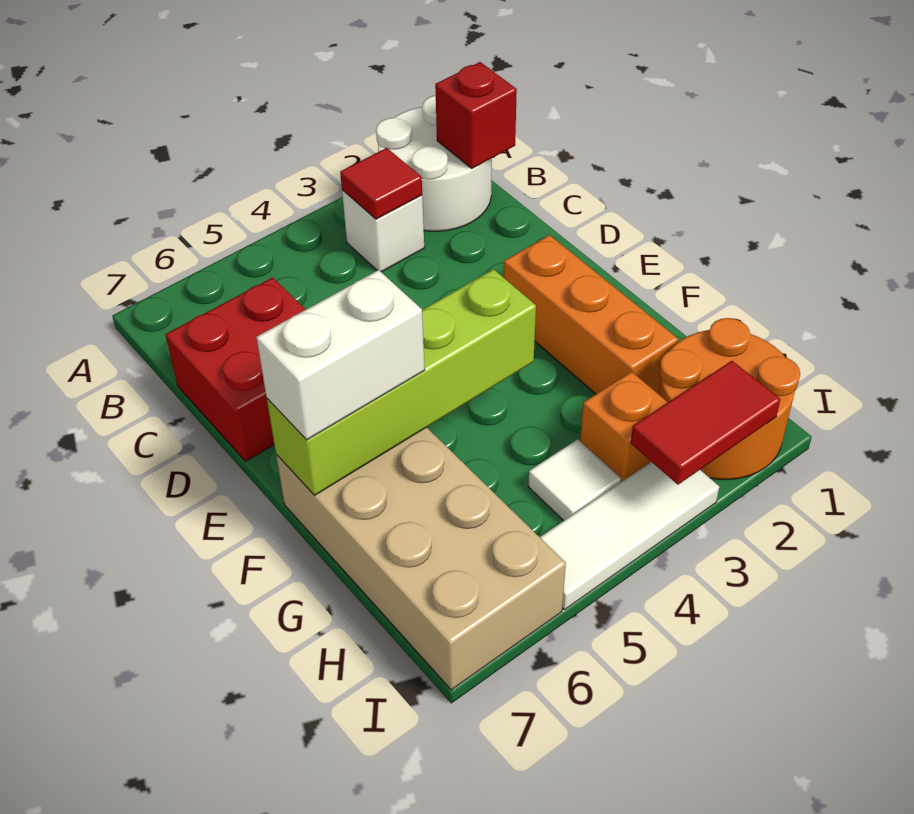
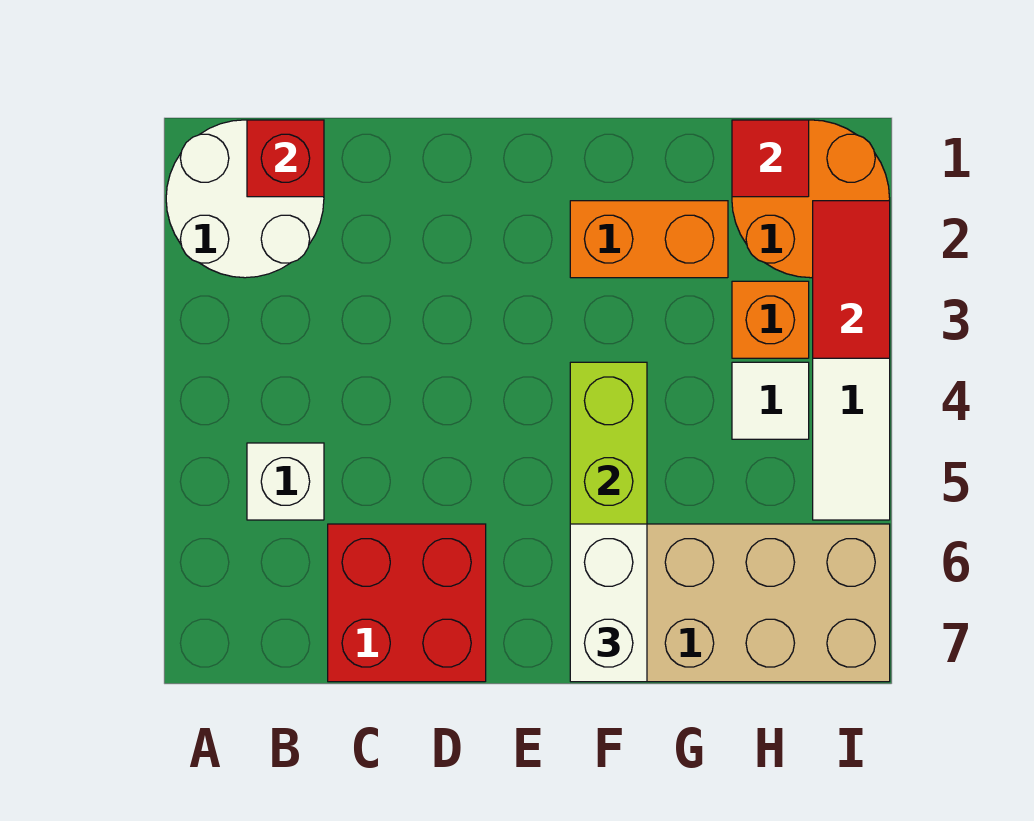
white brick B3 level 1 -> white brick B5 level 1
red tile B3 level 2 -> red tile H1 level 2
orange brick E2:G2 level 1 -> orange brick F2:G2 level 1

